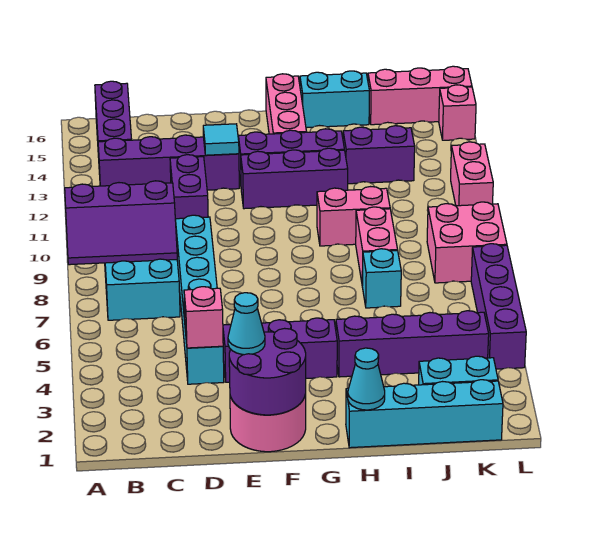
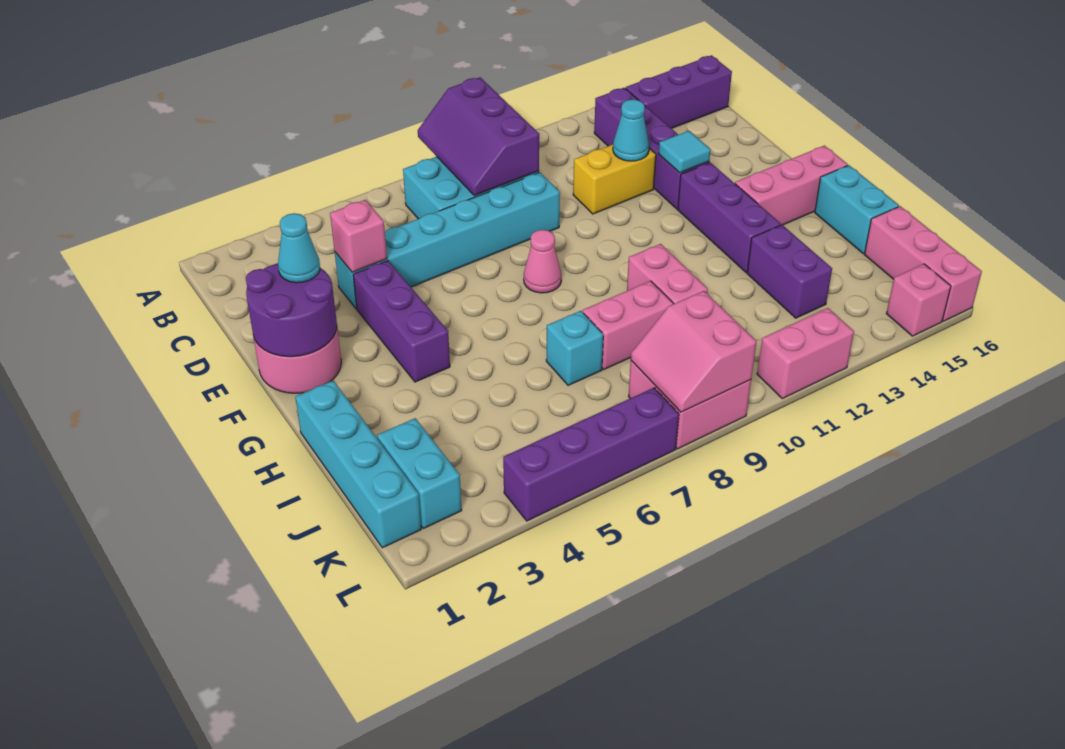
purple brick D11:D12 level 1 -> yellow brick D11:D12 level 1
none -> pink cone F8 level 1
purple brick F12:H12 level 1 -> none
cyan cone H1 level 2 -> cyan cone D12 level 2
purple brick H4:K4 level 1 -> none
none -> pink slope K8:L9 level 2 top 9

